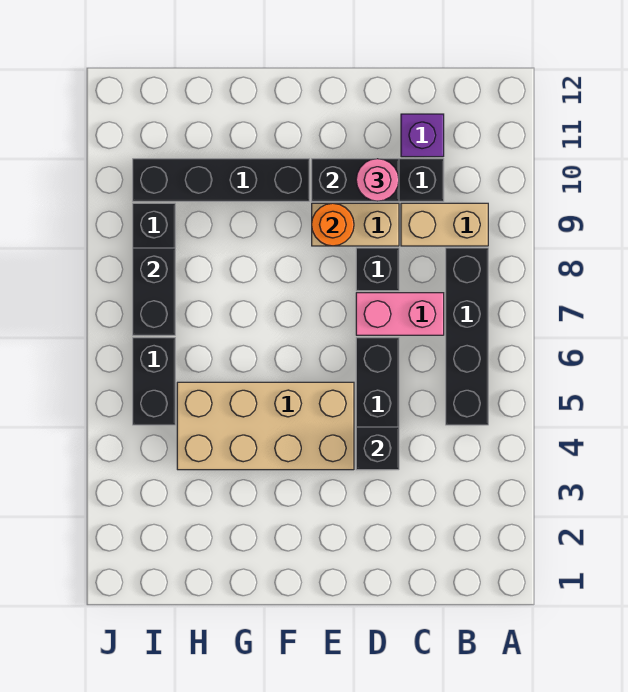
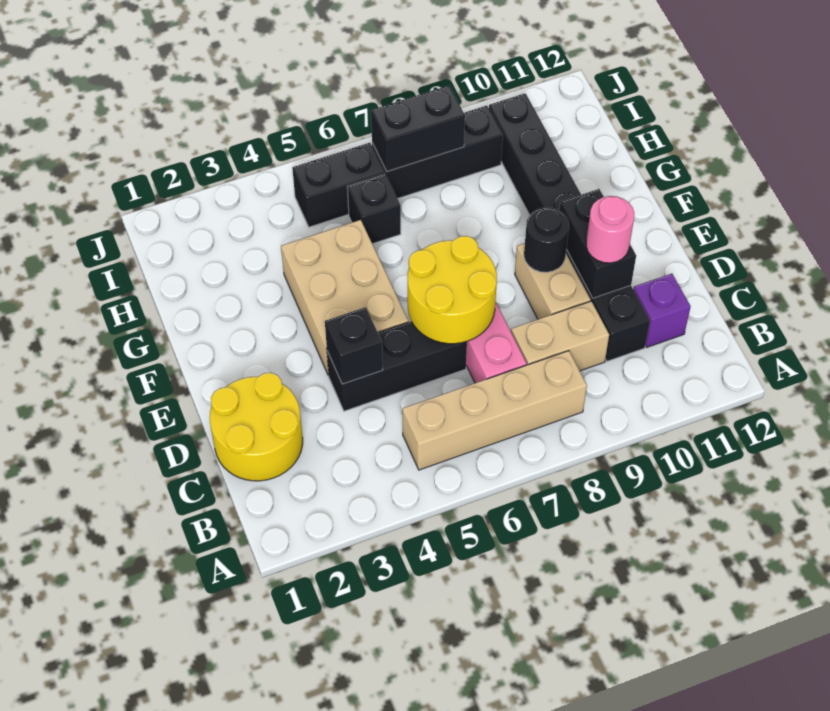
black brick B5:B8 level 1 -> tan brick B5:B8 level 1
tan brick B9:C9 level 1 -> tan brick C8:C9 level 1
none -> yellow round brick C1:D2 level 1
none -> yellow round brick D6:E7 level 2
black brick D8 level 1 -> black brick H6 level 1
tan brick E4:H5 level 1 -> tan brick E4:G5 level 1
orange round brick E9 level 2 -> black round brick E9 level 2

